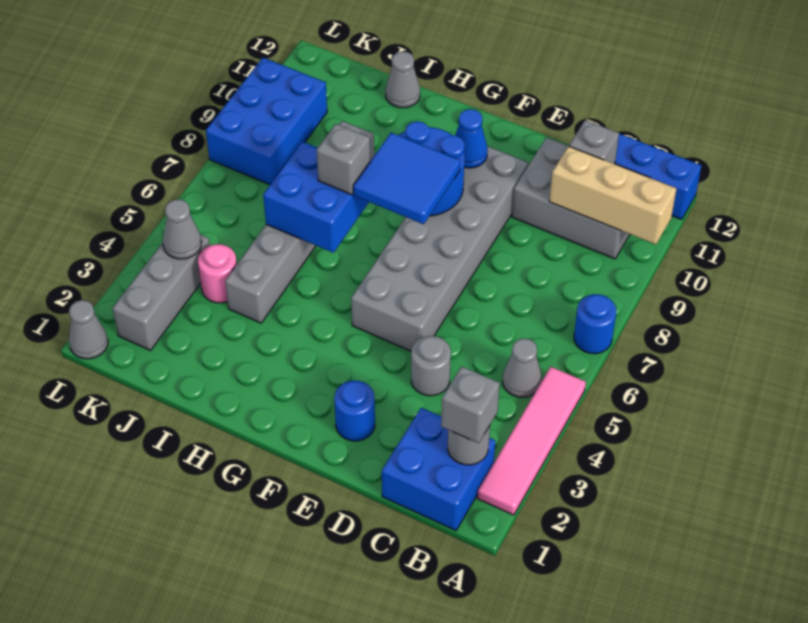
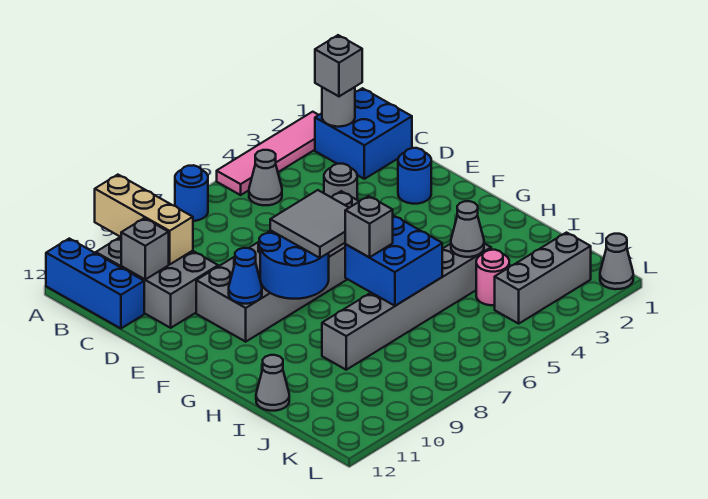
blue tile F7:G8 level 3 -> grey tile F7:G8 level 3
grey cone K4 level 2 -> grey cone I4 level 2
blue brick K8:L10 level 1 -> none

